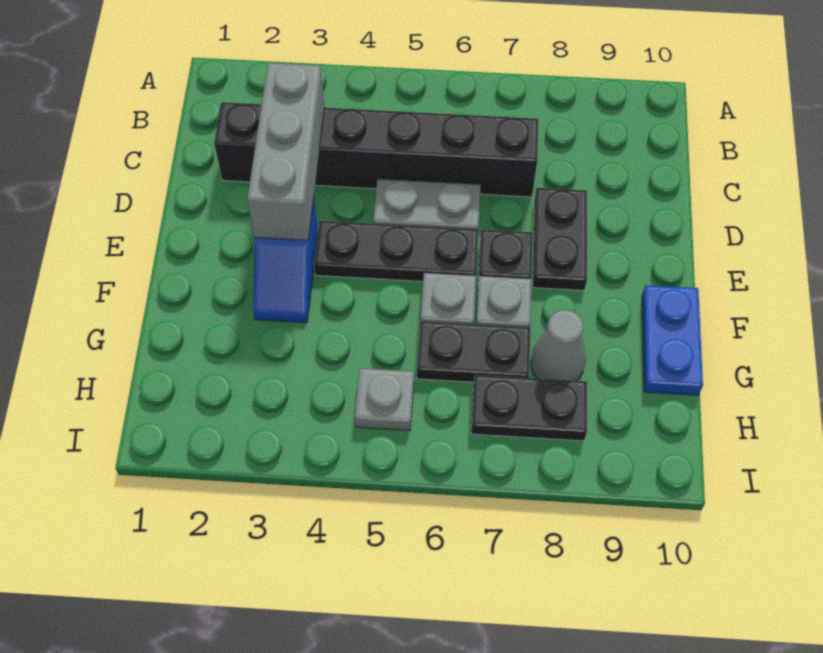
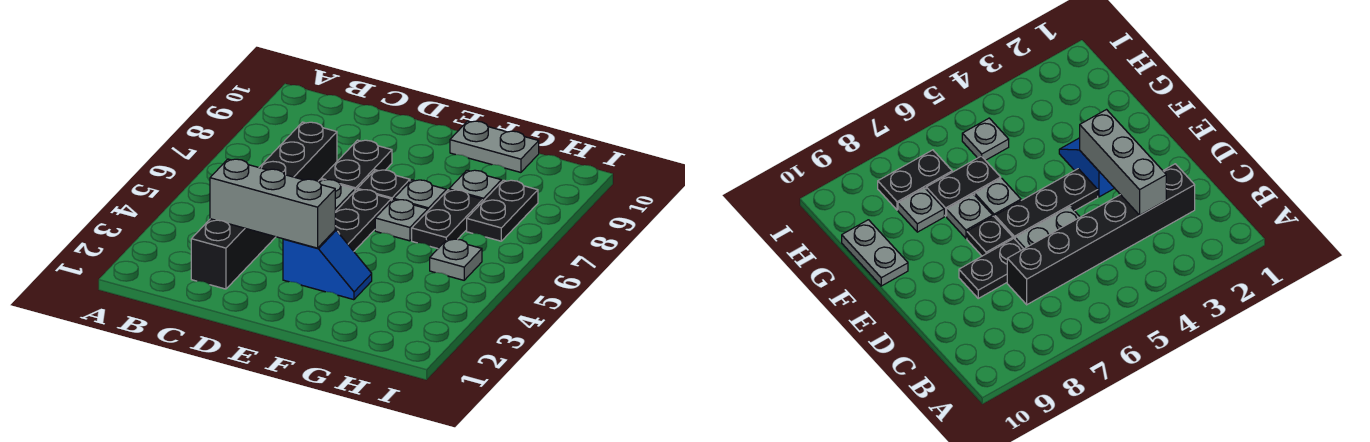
black plate D8:E8 level 1 -> black plate D7:D8 level 1
blue plate F10:G10 level 1 -> grey plate F10:G10 level 1
grey cone G8 level 1 -> grey plate G8 level 1

